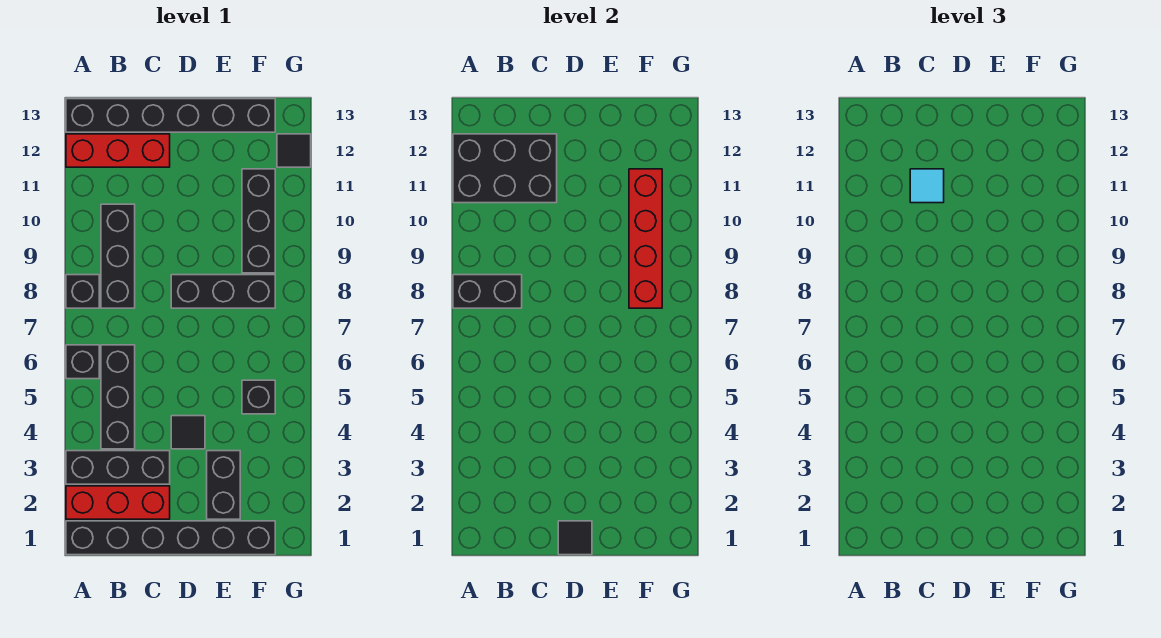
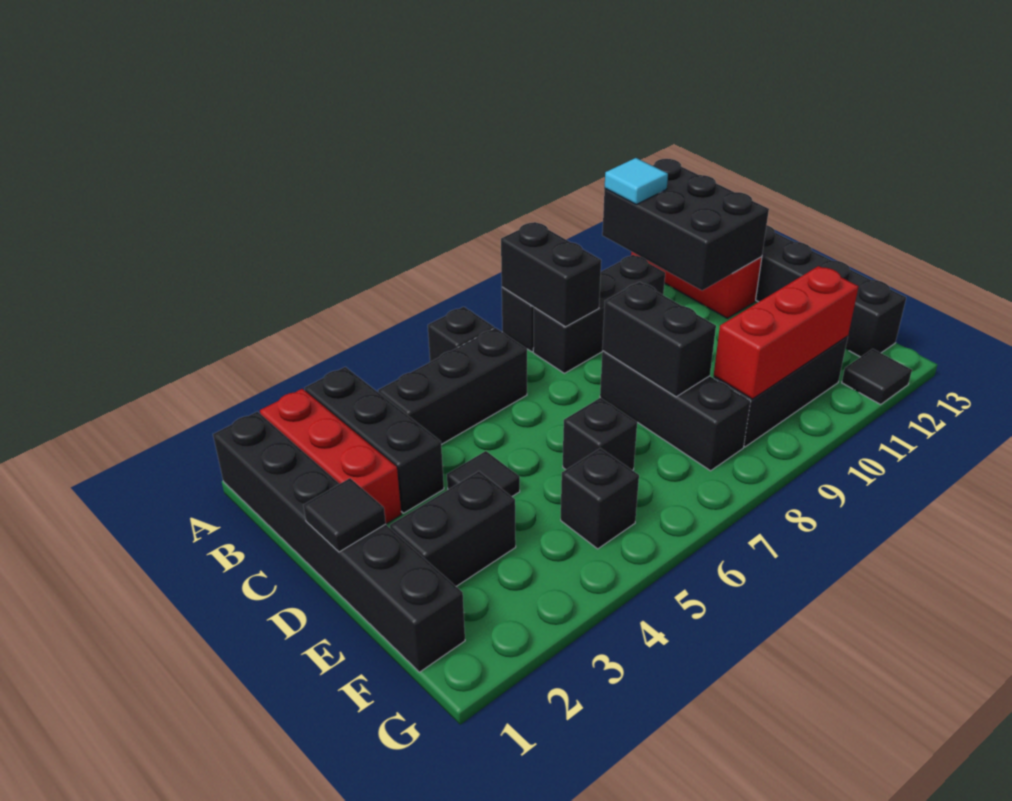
cyan tile C11 level 3 -> cyan tile A11 level 3
none -> black brick D8:E8 level 2
none -> black brick E6 level 1
red brick F8:F11 level 2 -> red brick F9:F11 level 2

